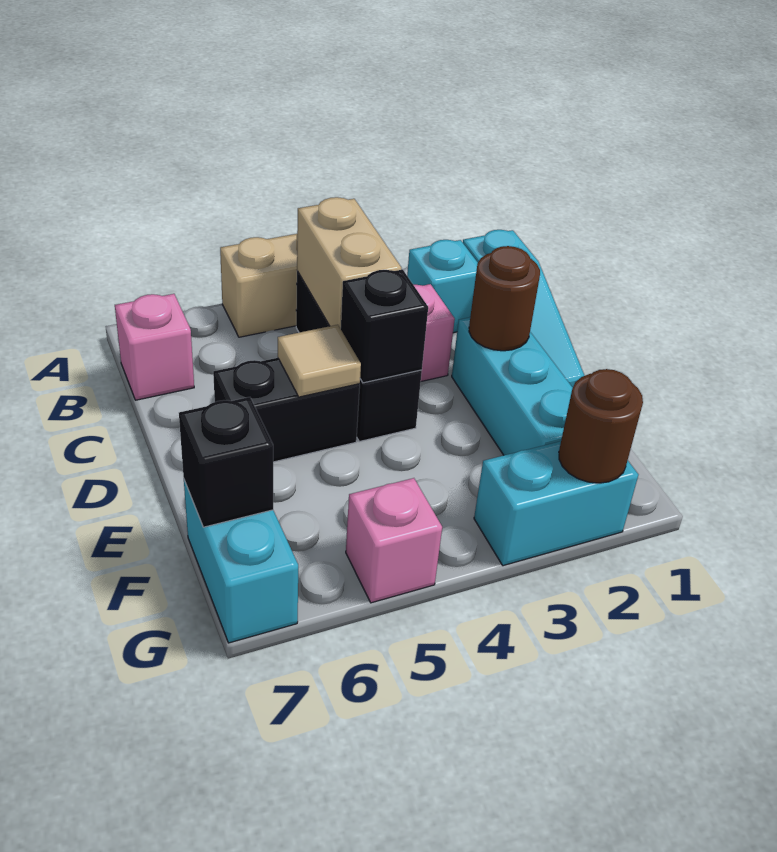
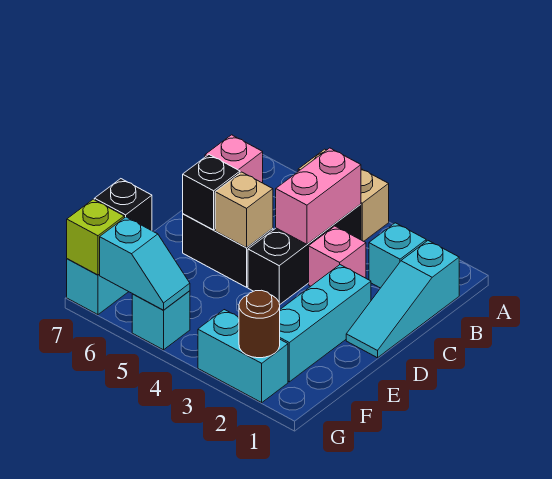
tan brick B4:C4 level 2 -> pink brick B4:C4 level 2
brown round brick D2 level 2 -> none
black brick D4 level 2 -> black brick D6 level 2
tan tile D5 level 2 -> tan brick D5 level 2
pink brick G5 level 1 -> cyan brick G5 level 1
none -> cyan slope G5:G6 level 2 top 6
none -> lime brick G7 level 2

